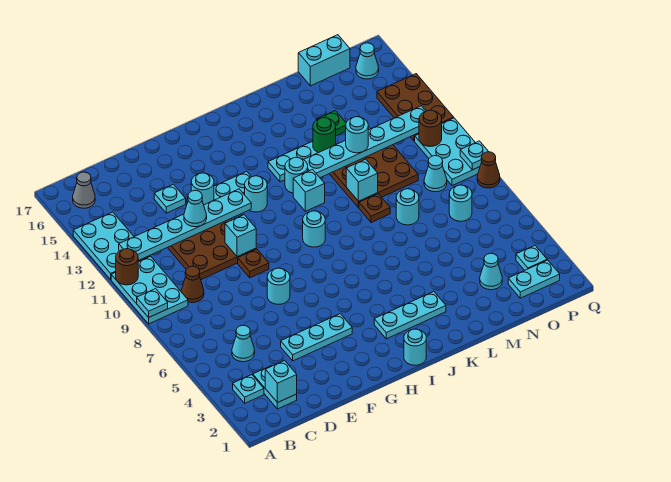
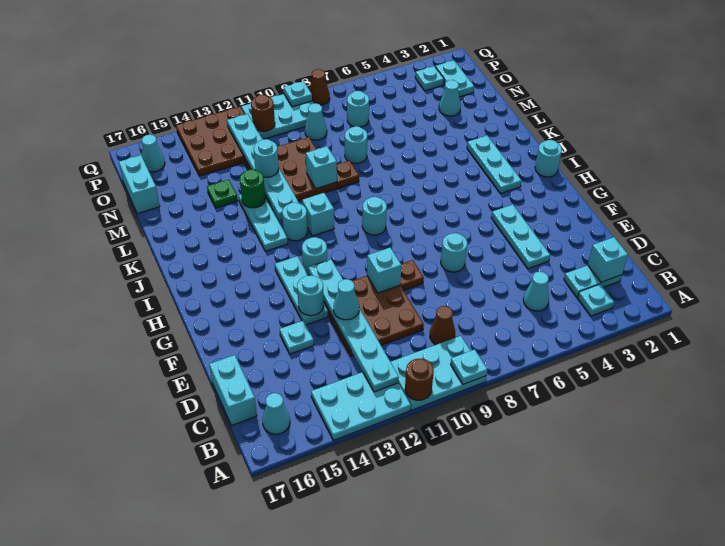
grey cone B16 level 1 -> cyan cone B16 level 1
none -> cyan brick C17:D17 level 1
brown plate P12:Q14 level 1 -> brown plate O12:Q14 level 1

